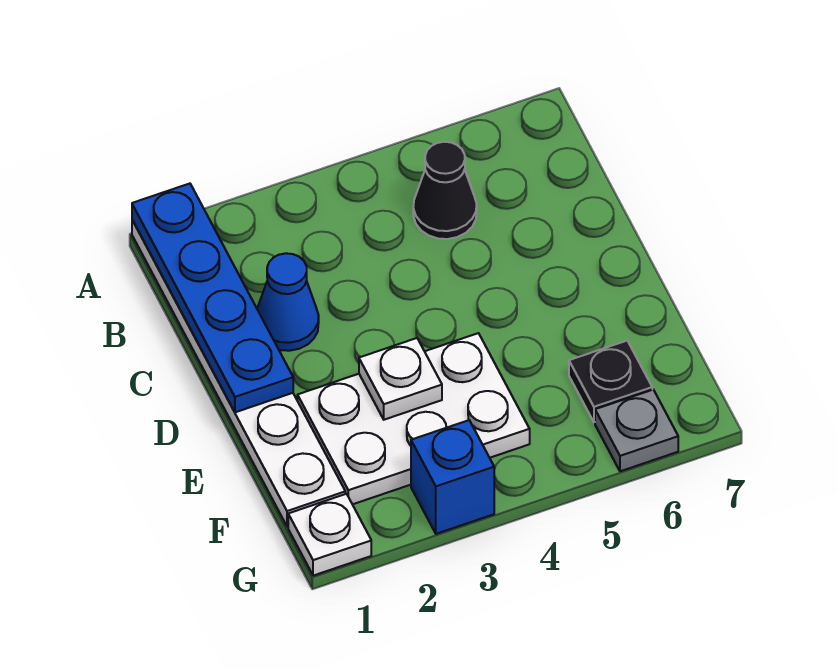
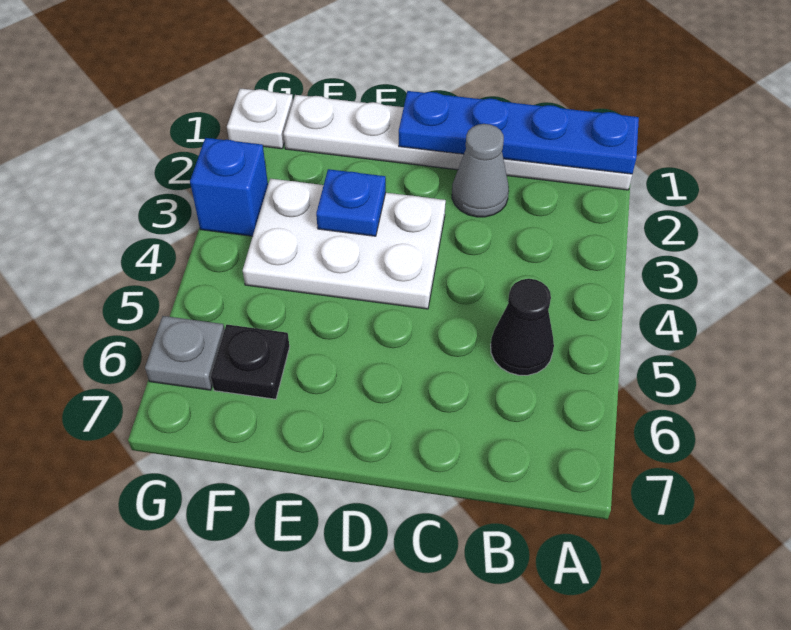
blue cone C2 level 1 -> grey cone C2 level 1
white plate E2:F4 level 1 -> white plate D3:F4 level 1
white plate E3 level 2 -> blue plate E3 level 2

